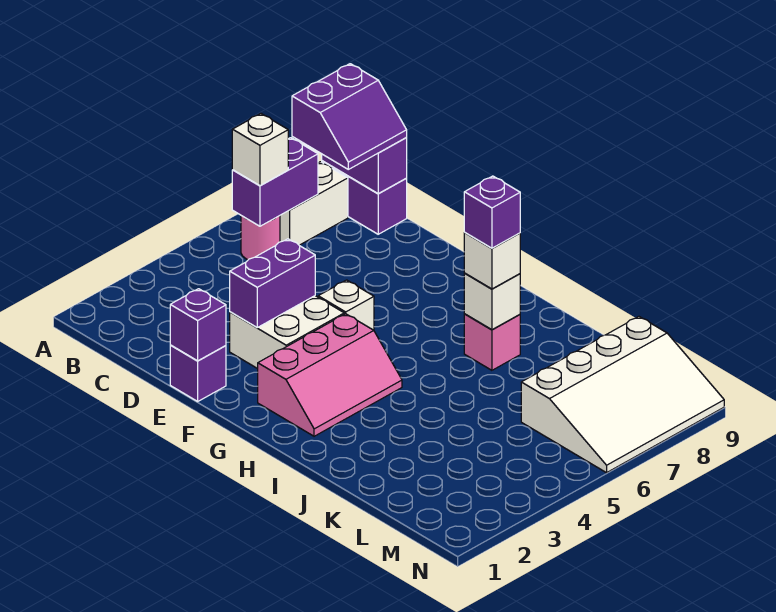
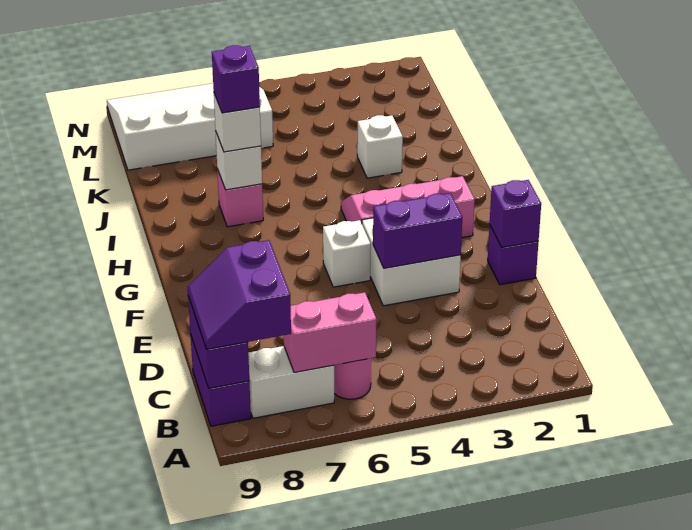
purple brick B6:B7 level 2 -> pink brick B6:B7 level 2
white brick B6 level 3 -> white brick J3 level 1
purple slope B8:C9 level 3 top B -> purple slope B8:C9 level 3 top 8

